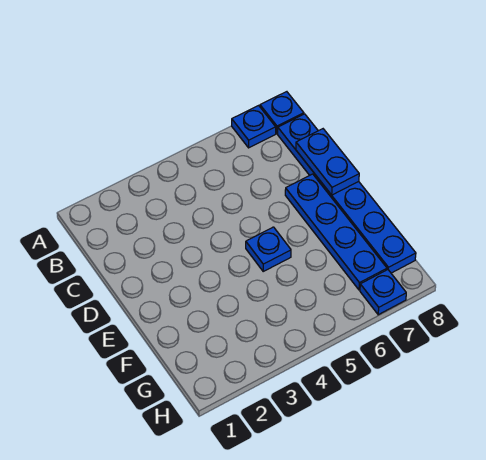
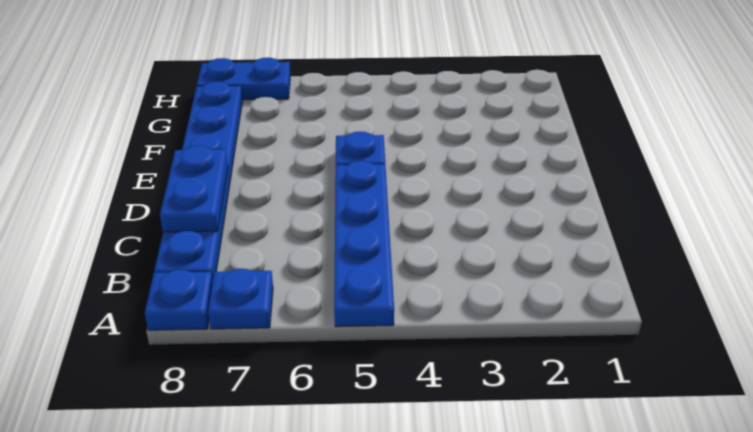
blue plate D7:G7 level 1 -> blue plate A5:D5 level 1
blue plate H7 level 1 -> blue plate H7:H8 level 1

